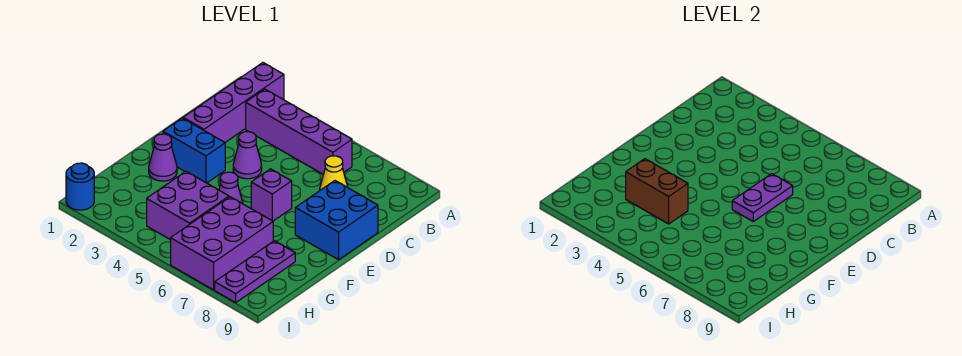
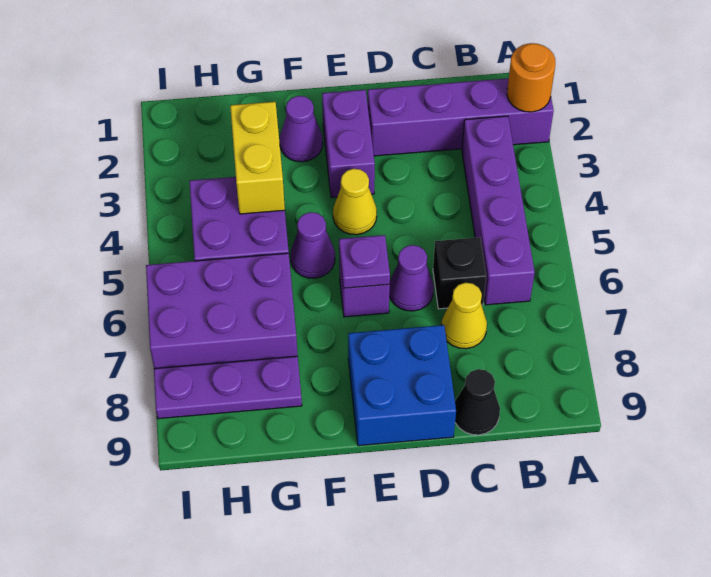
none -> orange round brick A2 level 2
none -> black brick C6 level 1
none -> black cone C9 level 1
purple cone D4 level 1 -> purple cone D6 level 1
purple plate D6:E6 level 2 -> purple plate E6 level 2
blue brick E2:E3 level 1 -> purple brick E2:E3 level 1
none -> yellow cone E4 level 1
brown brick G3:G4 level 2 -> yellow brick G3:G4 level 2
blue round brick I1 level 1 -> none

